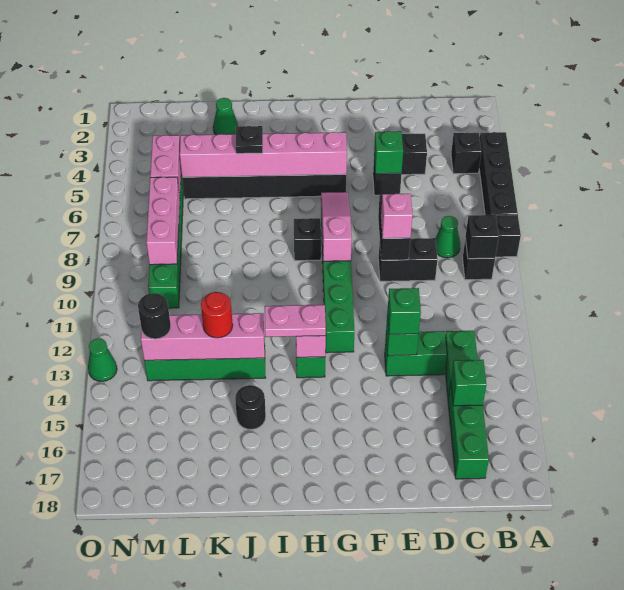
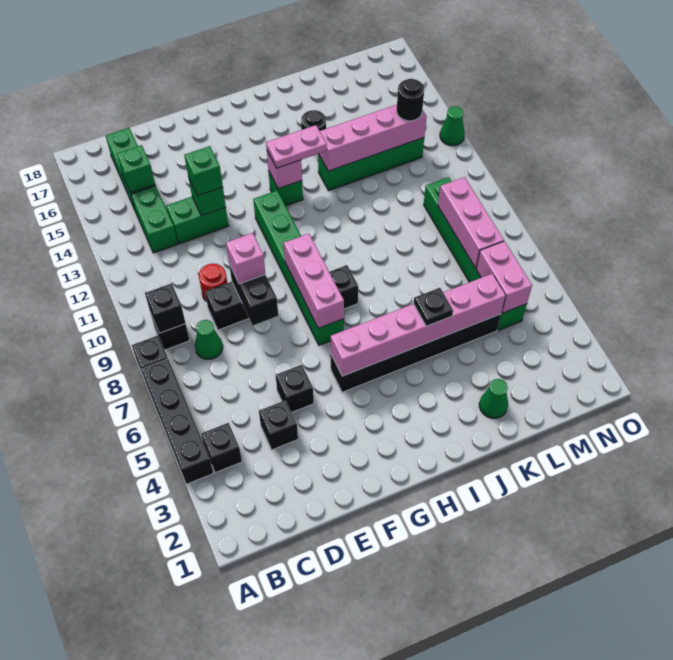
green brick E5 level 2 -> none
pink slope G7:G9 level 2 top 9 -> pink brick G7:G9 level 2
red round brick K13 level 3 -> red round brick D10 level 1

